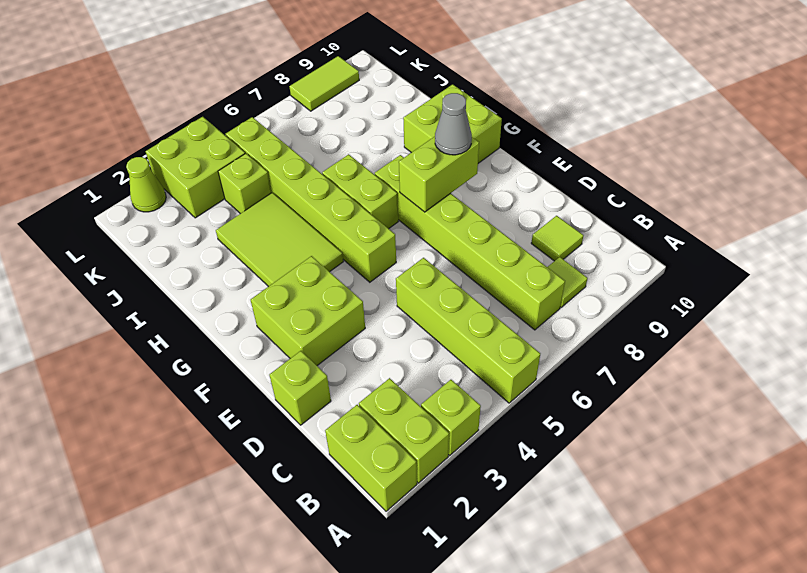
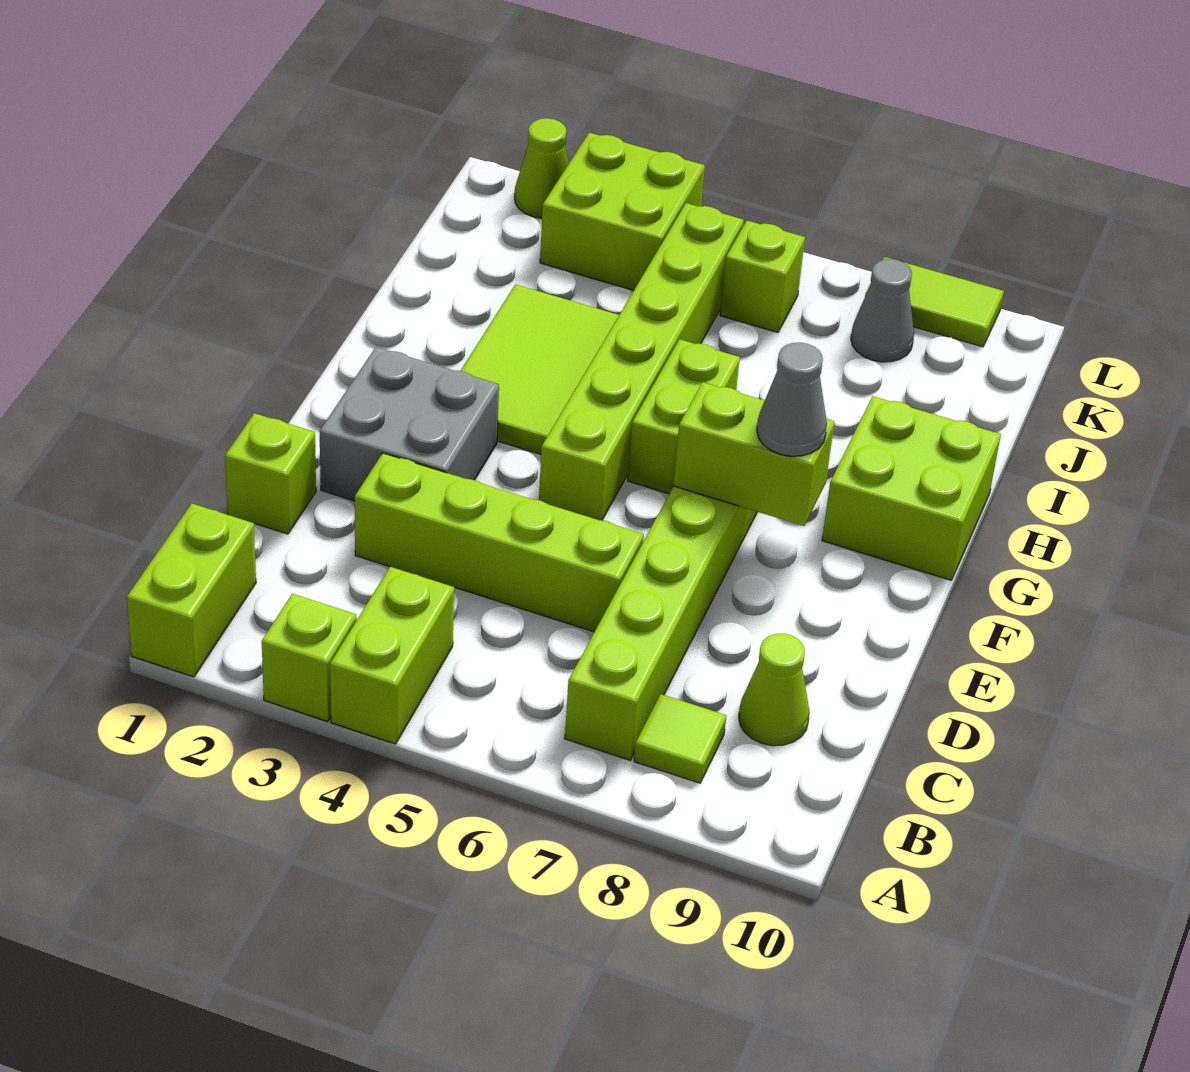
lime brick A2:B2 level 1 -> lime brick A4:B4 level 1
lime brick A5:D5 level 1 -> lime brick D3:D6 level 1
lime tile C9 level 1 -> lime cone C9 level 1
lime brick E2:F3 level 1 -> grey brick E2:F3 level 1
lime brick J4 level 1 -> lime brick K6 level 1
none -> grey cone K8 level 1

